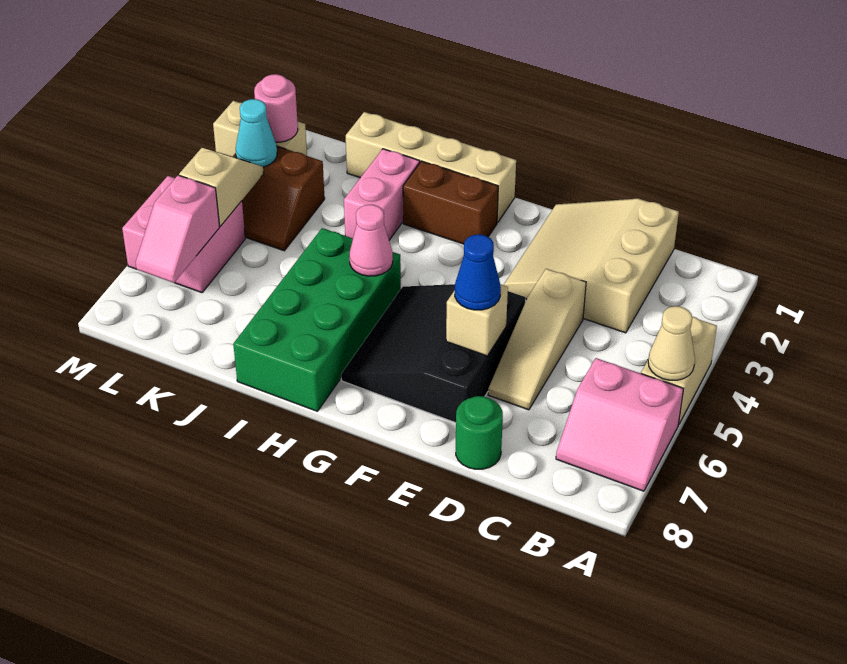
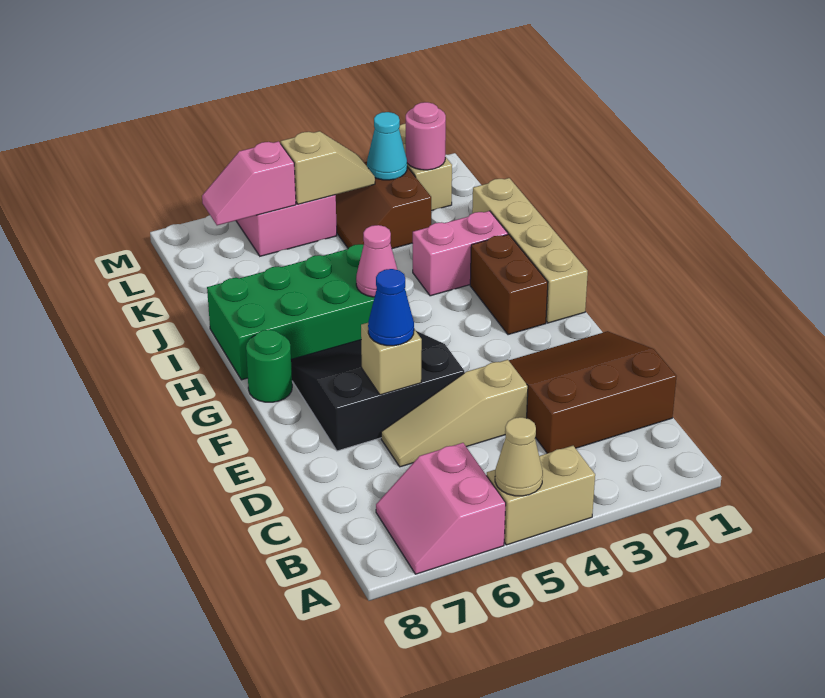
tan slope C1:E3 level 1 top C -> brown slope C1:E3 level 1 top C
green round brick D8 level 1 -> green round brick G8 level 1

